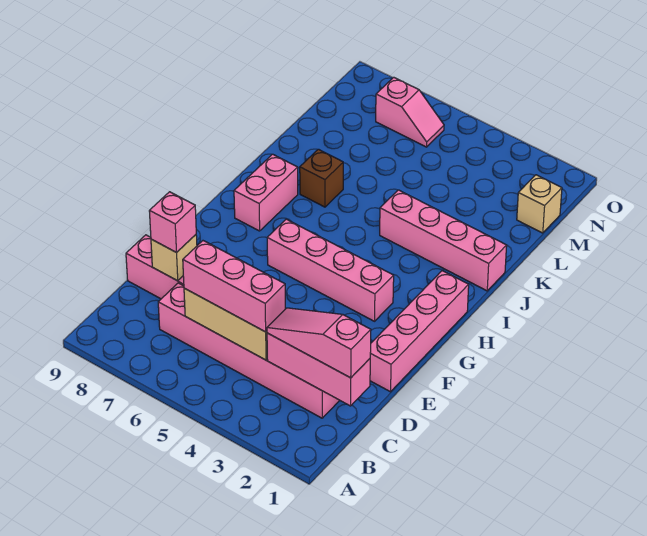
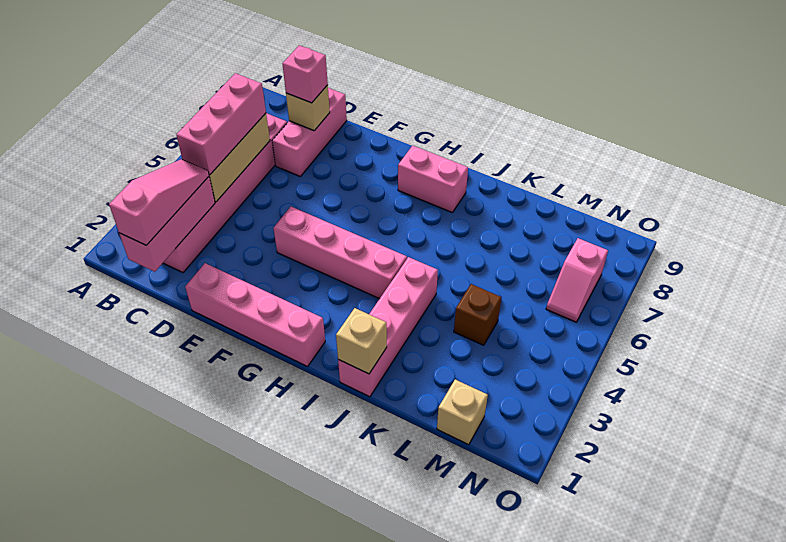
pink brick G3:G6 level 1 -> pink brick F4:I4 level 1
none -> tan brick J1 level 2
brown brick J7 level 1 -> brown brick L4 level 1

